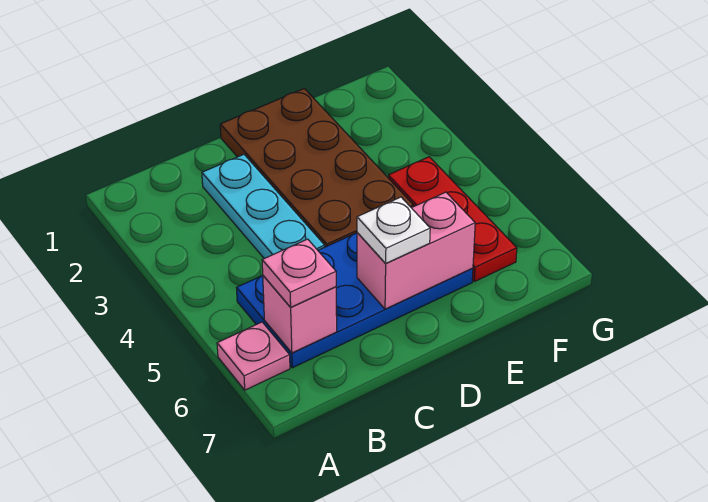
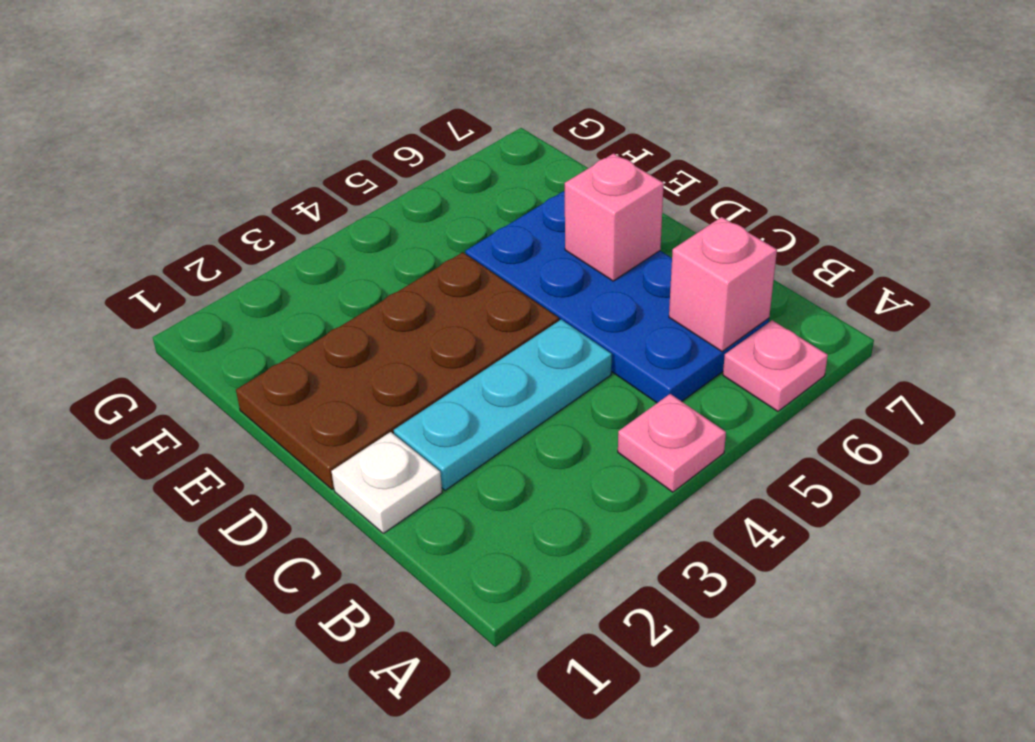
pink plate B6 level 3 -> pink plate A4 level 1
pink brick D6:E6 level 2 -> pink brick D6 level 2
white plate D6 level 3 -> white plate C1 level 1
red plate F4:F6 level 1 -> none

